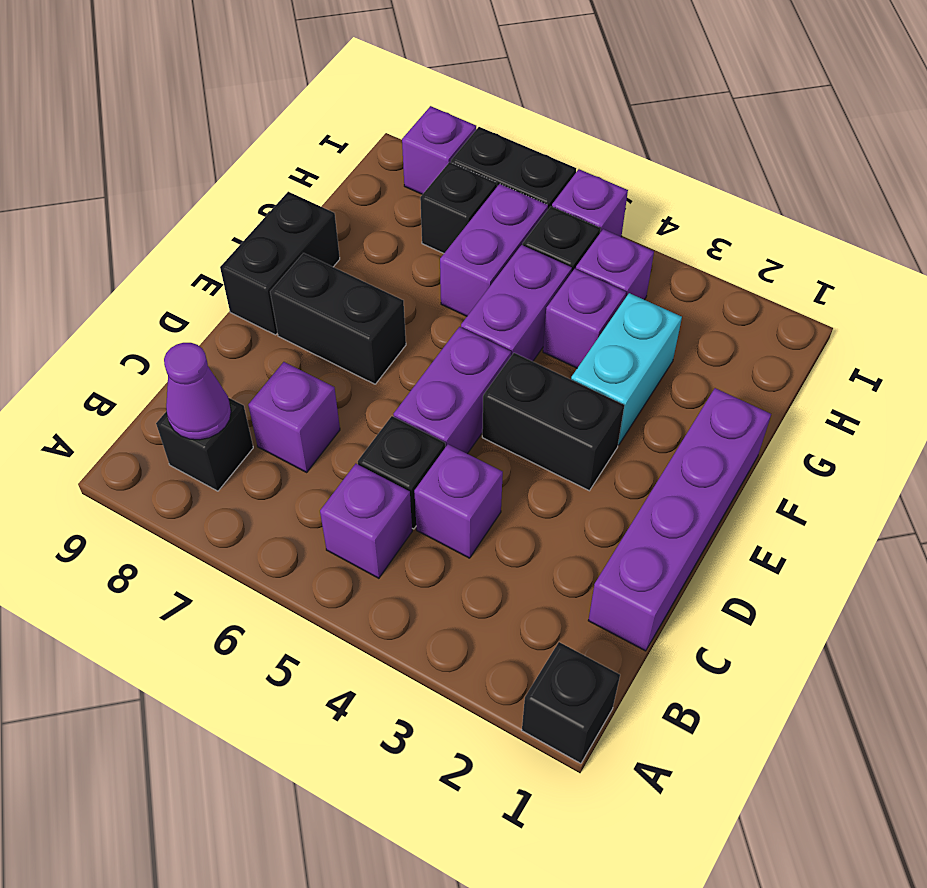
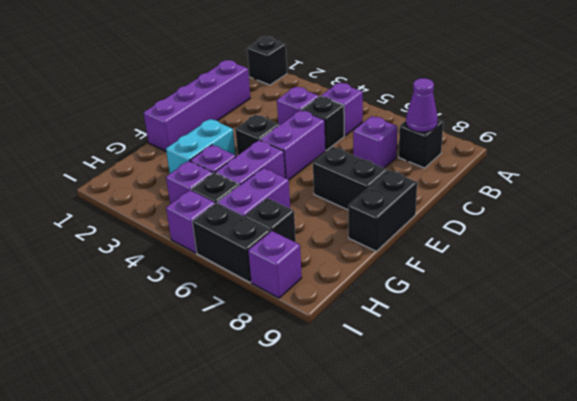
black brick E3:E4 level 1 -> black brick E4 level 1

